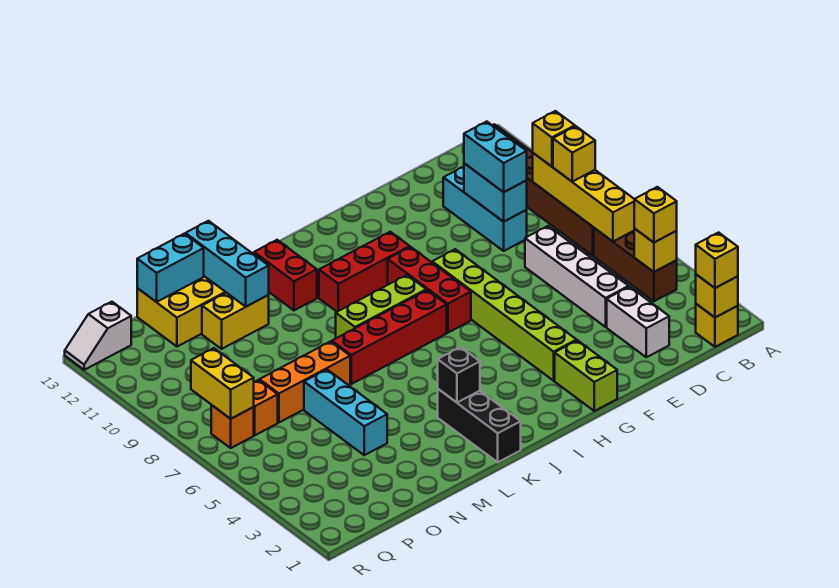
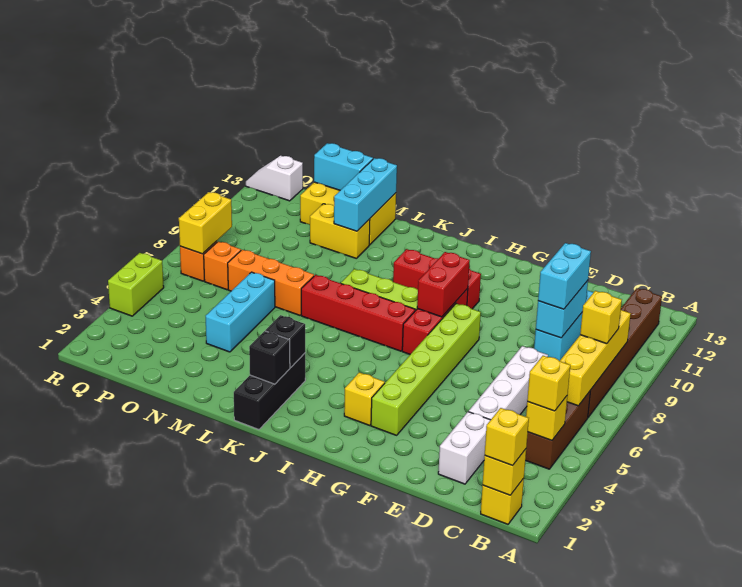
yellow brick B9 level 3 -> yellow brick H3 level 1
lime brick G1:G2 level 1 -> lime brick R4:R5 level 1
none -> black brick K2 level 2
red brick K11:K12 level 1 -> red brick H8:H9 level 2

